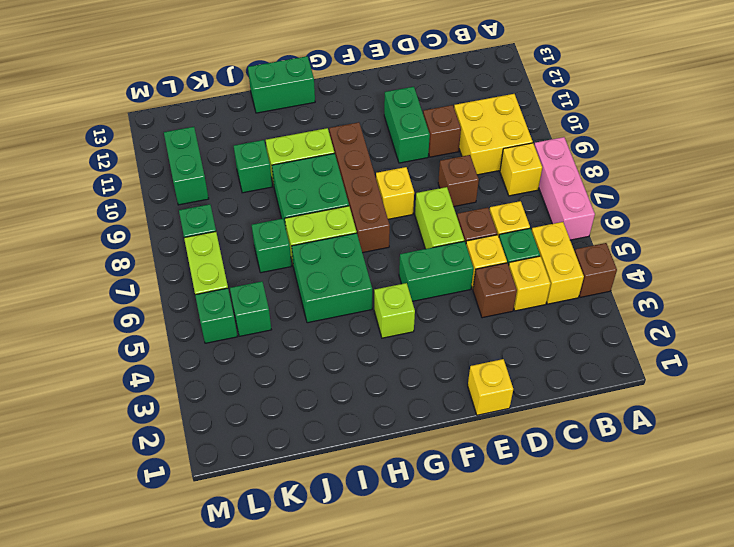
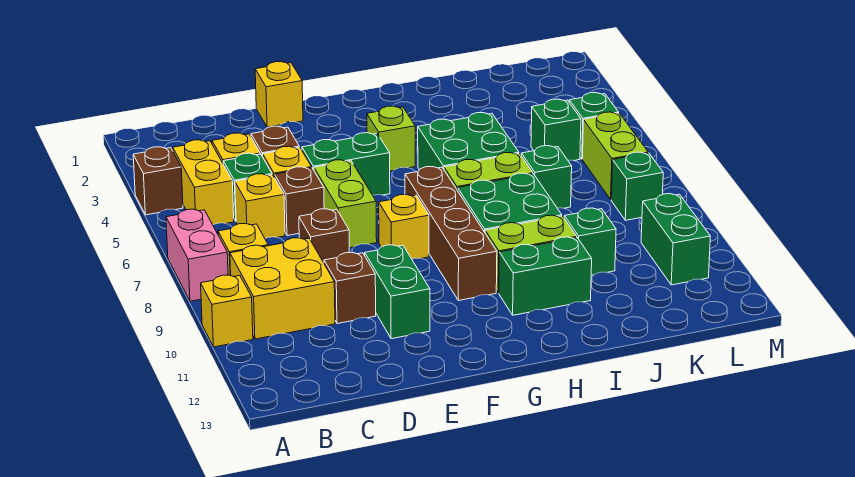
pink brick A6:A8 level 1 -> pink brick A7:A8 level 1
none -> yellow brick A10 level 1
green brick H13:I13 level 1 -> green brick H11:I11 level 1

